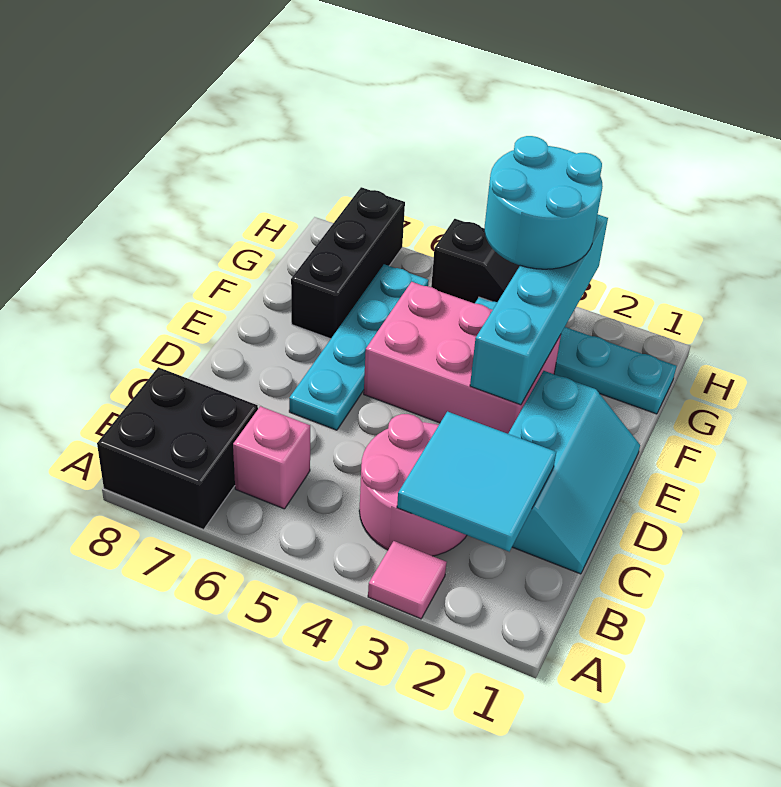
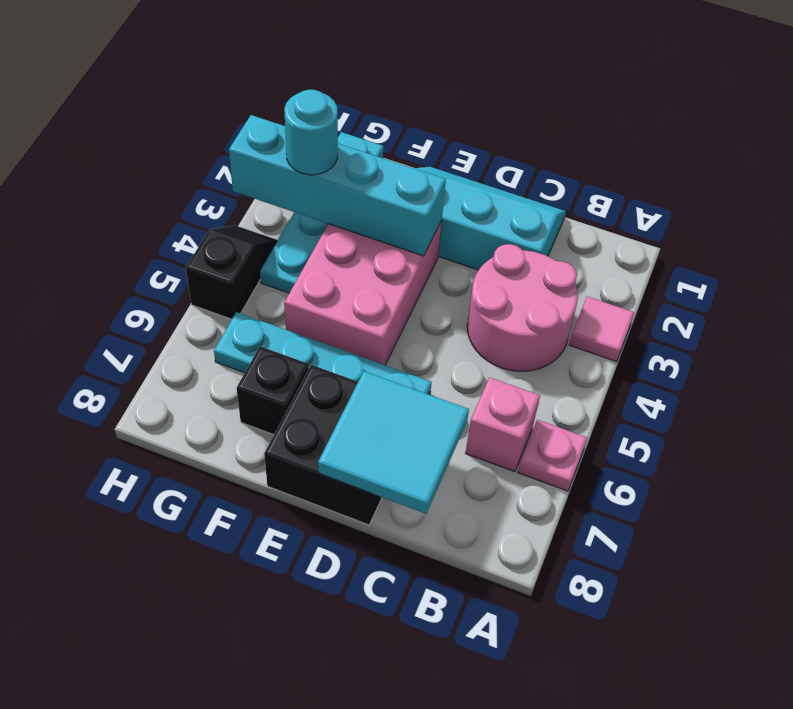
none -> pink plate A6 level 1
black brick A7:B8 level 1 -> black brick D7:E8 level 1
cyan tile B2:C3 level 2 -> cyan tile C7:D8 level 2
black brick F7:H7 level 1 -> black brick F7 level 1
cyan round brick G3:H4 level 3 -> cyan round brick G3 level 3

